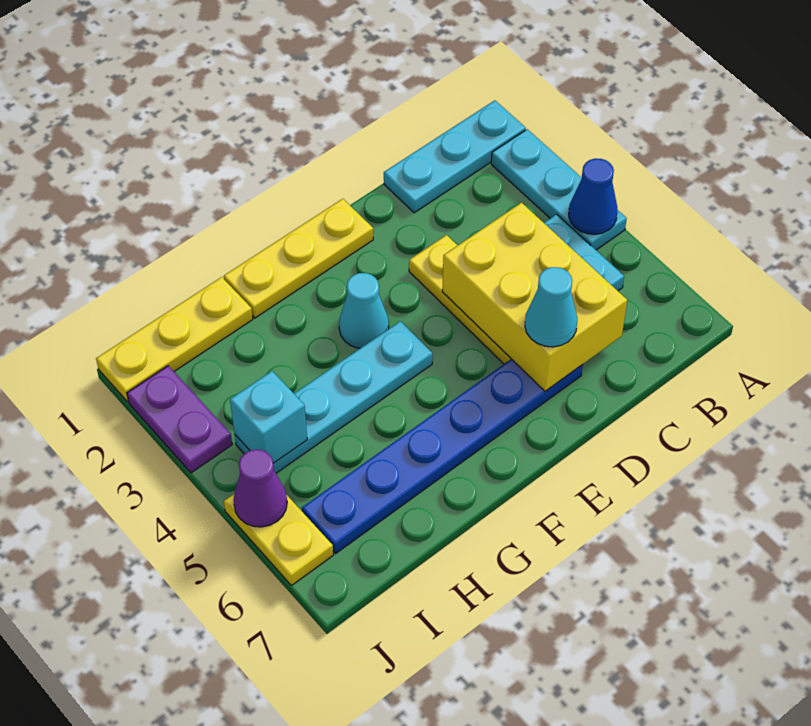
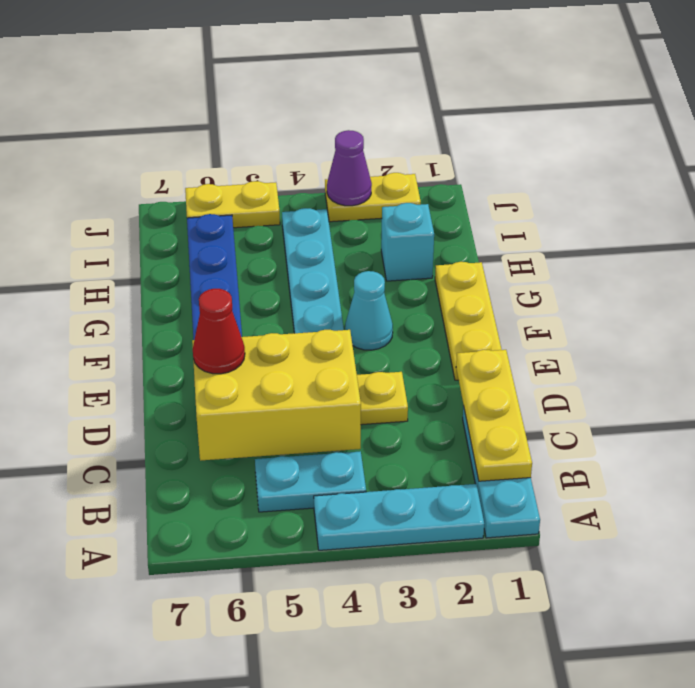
blue cone A4 level 2 -> none
cyan cone D6 level 3 -> red cone D6 level 3
yellow plate H1:J1 level 1 -> yellow plate B1:D1 level 2
cyan brick I4 level 2 -> cyan brick H2 level 1
purple plate J2:J3 level 1 -> yellow plate J2:J3 level 1
purple cone J5 level 2 -> purple cone J3 level 2

